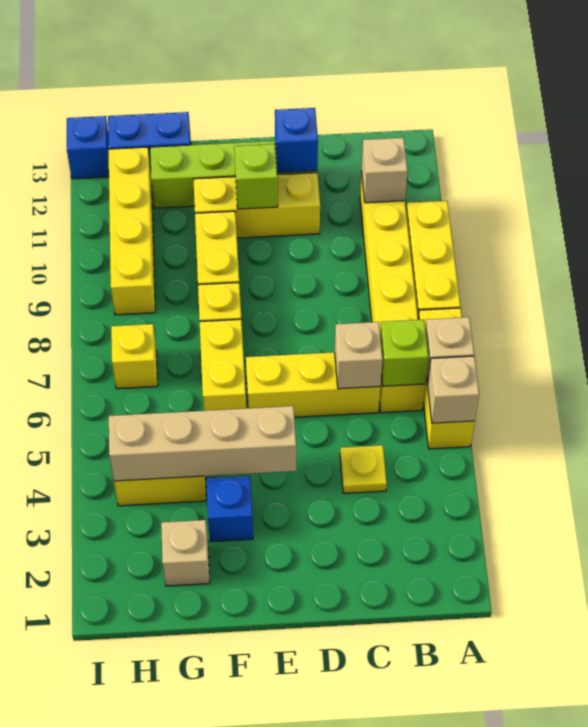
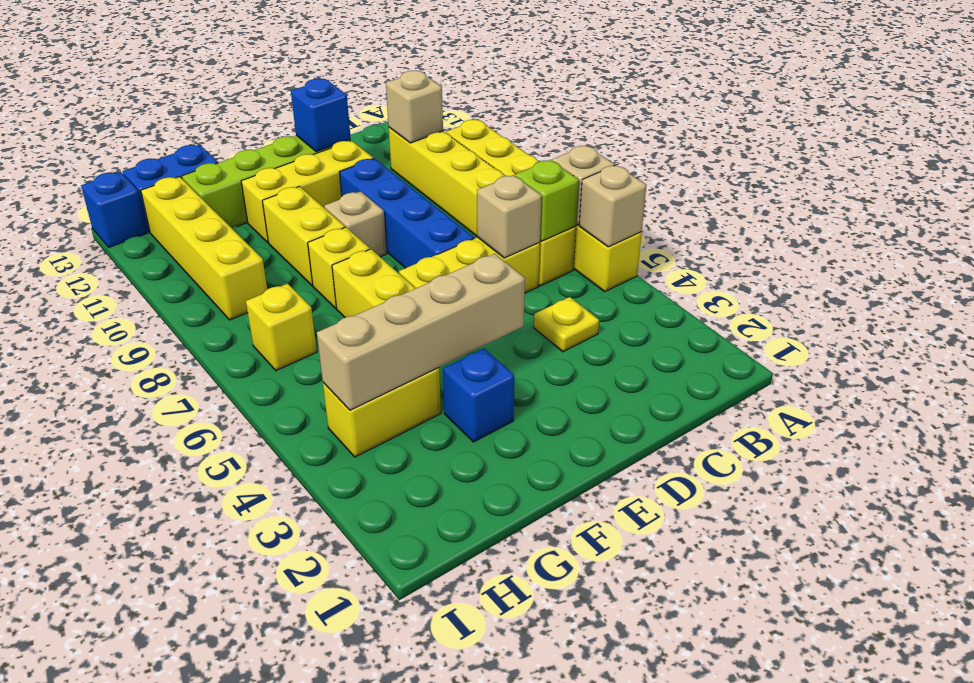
none -> blue brick D7:D10 level 1
lime brick E11 level 2 -> none
tan brick G2 level 1 -> tan brick E9 level 1

